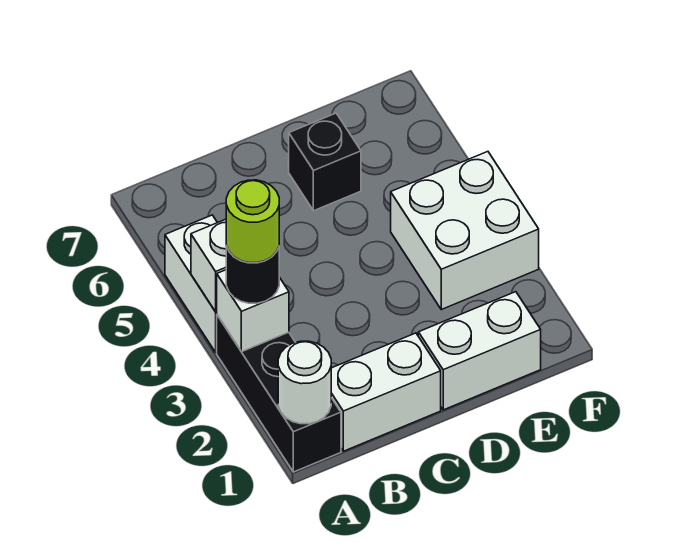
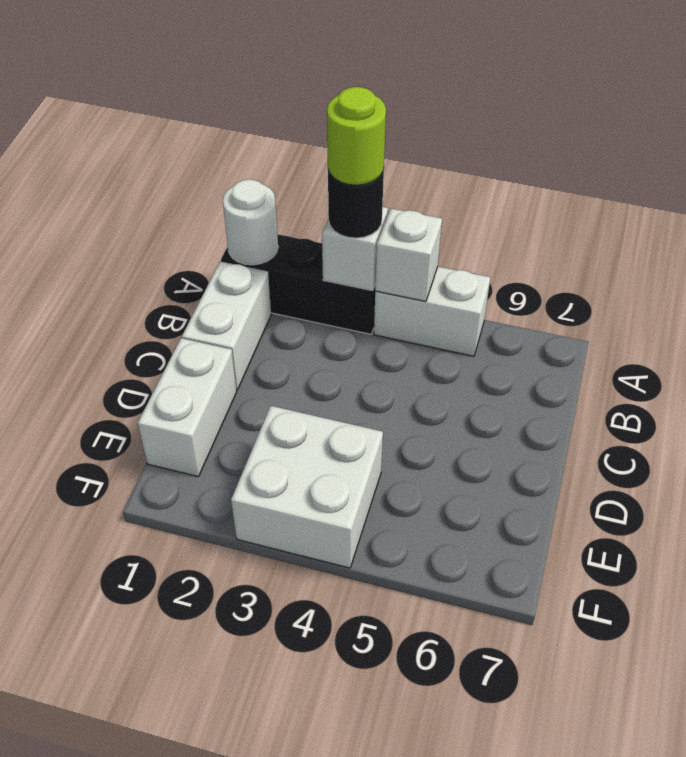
black brick D6 level 1 -> none

